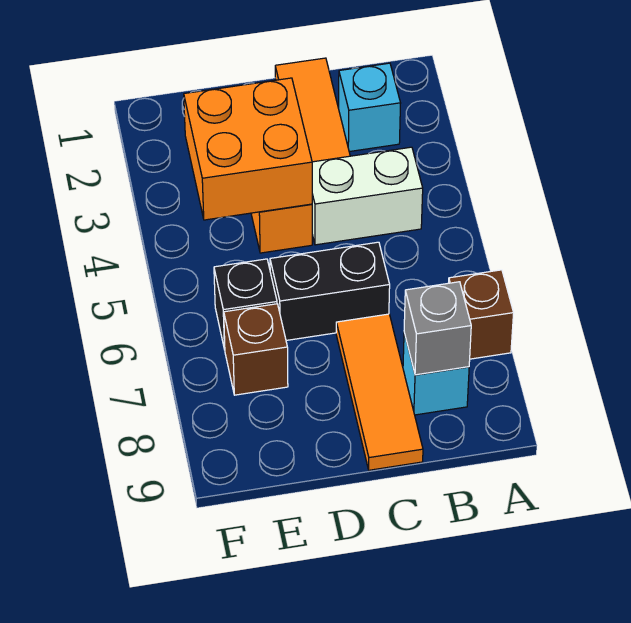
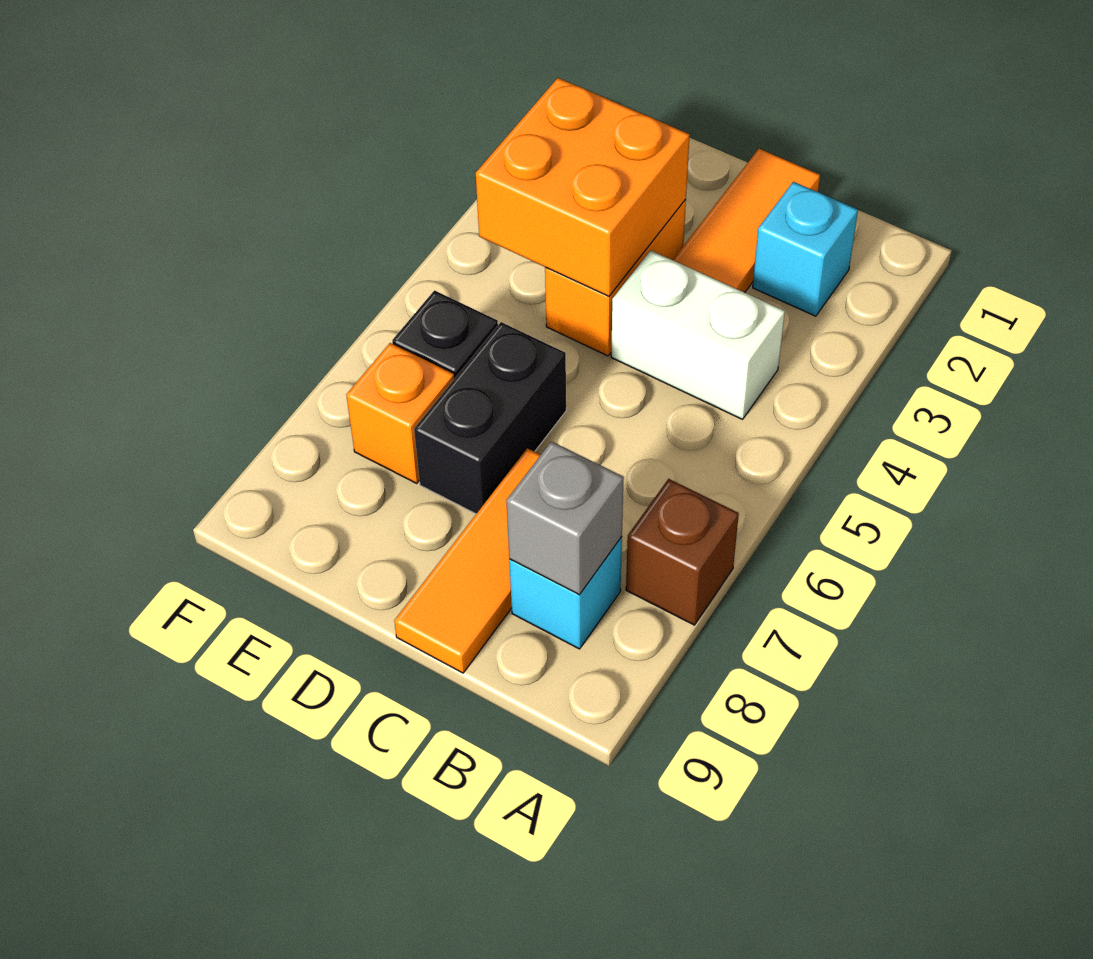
black brick C6:D6 level 1 -> black brick D6:D7 level 1
brown brick E7 level 1 -> orange brick E7 level 1

